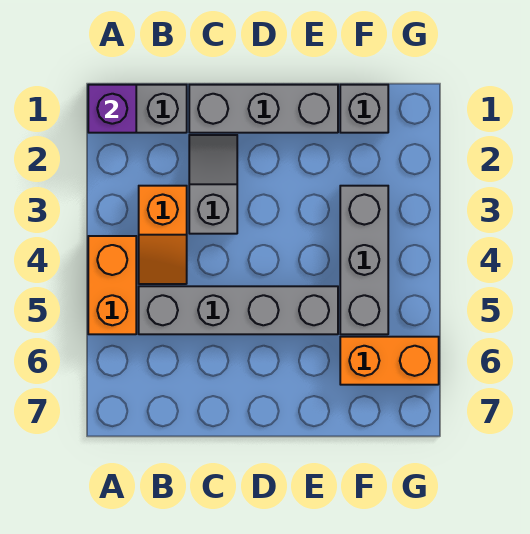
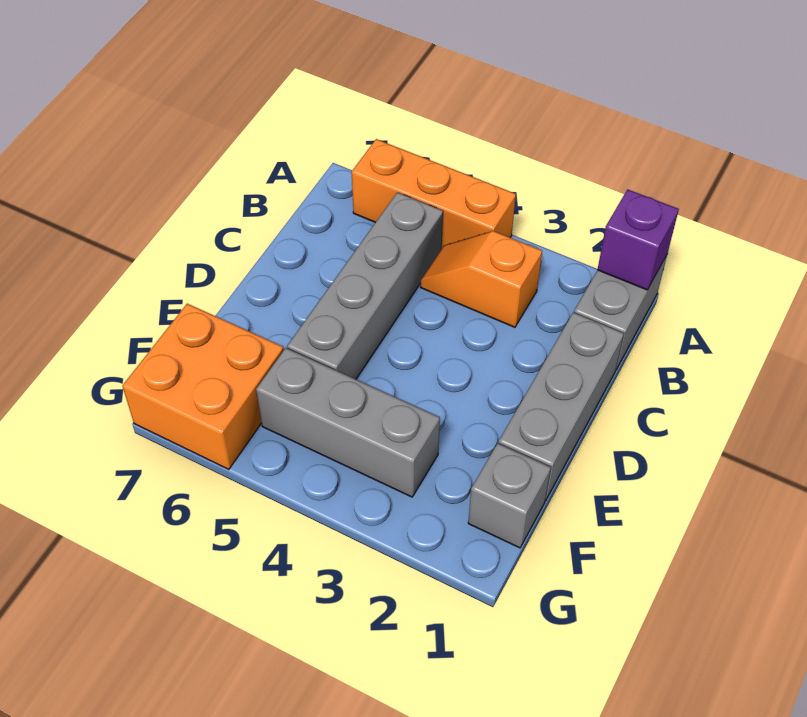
orange brick A4:A5 level 1 -> orange brick A4:A6 level 1
grey slope C2:C3 level 1 top 3 -> none
orange brick F6:G6 level 1 -> orange brick F6:G7 level 1

